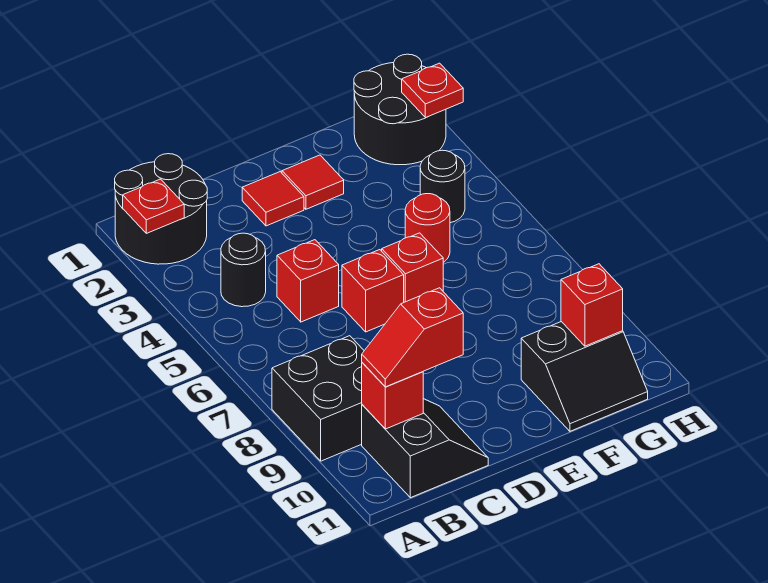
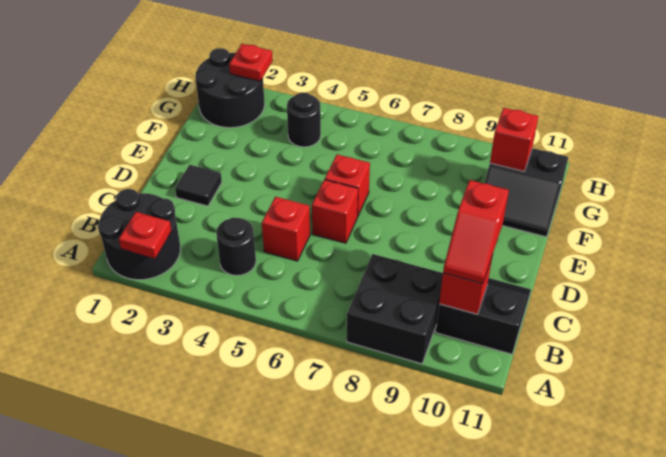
red tile D2 level 1 -> black tile D2 level 1
red tile E2 level 1 -> none
red round brick F5 level 1 -> none
black slope F10:G11 level 1 top 10 -> black slope F10:G11 level 1 top G

